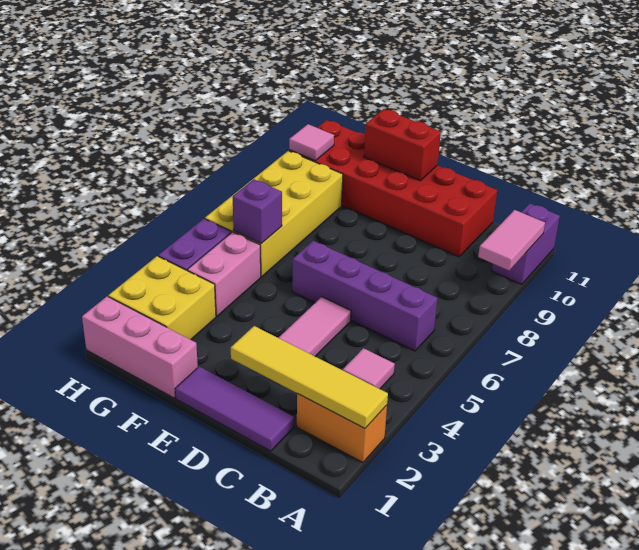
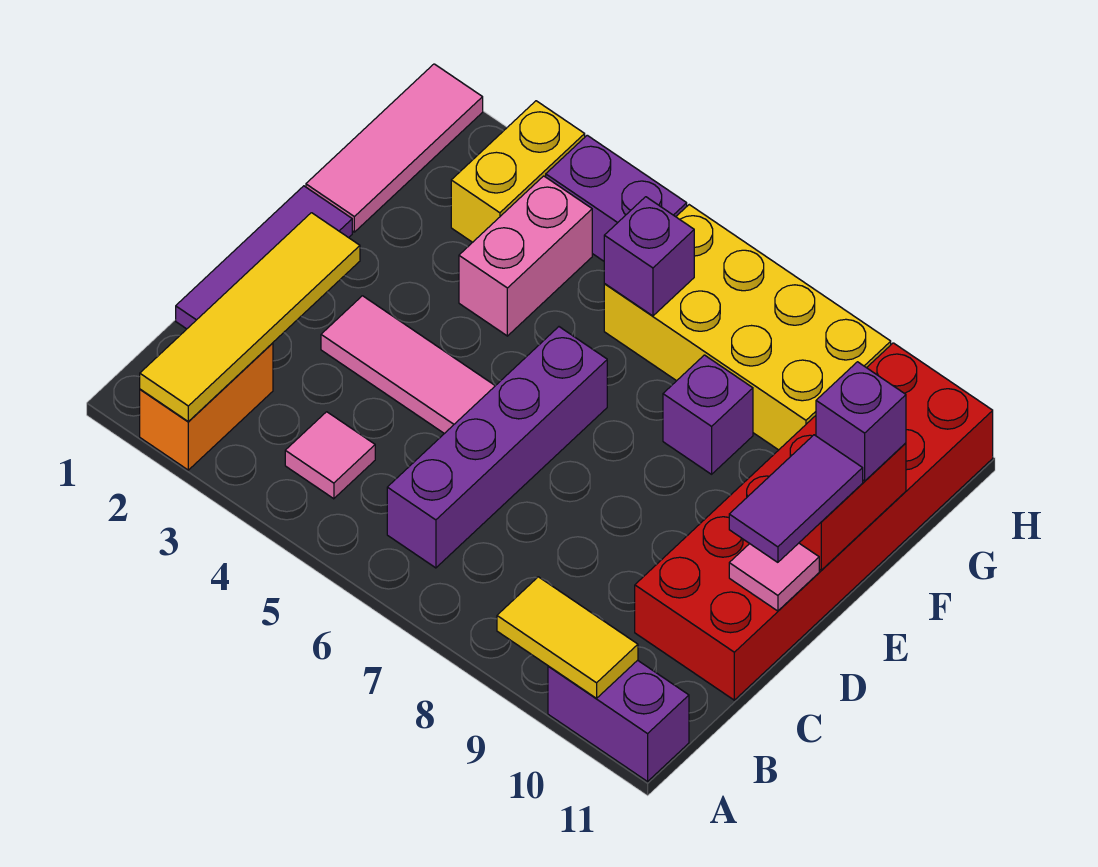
pink tile A9:A10 level 2 -> yellow tile A9:A10 level 2
none -> purple tile D11:E11 level 3
pink brick F1:H1 level 1 -> pink tile F1:H1 level 1
none -> purple brick F8 level 1
none -> purple brick F11 level 3
yellow brick G2:H3 level 1 -> yellow brick G3:H3 level 1
pink brick G4:G5 level 1 -> pink brick F4:G4 level 1
pink tile H10 level 2 -> pink tile D11 level 2

